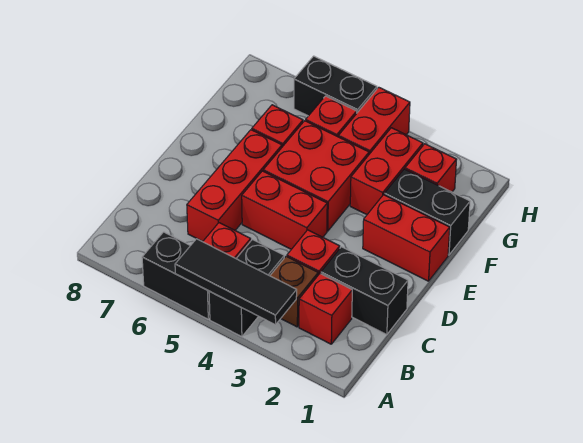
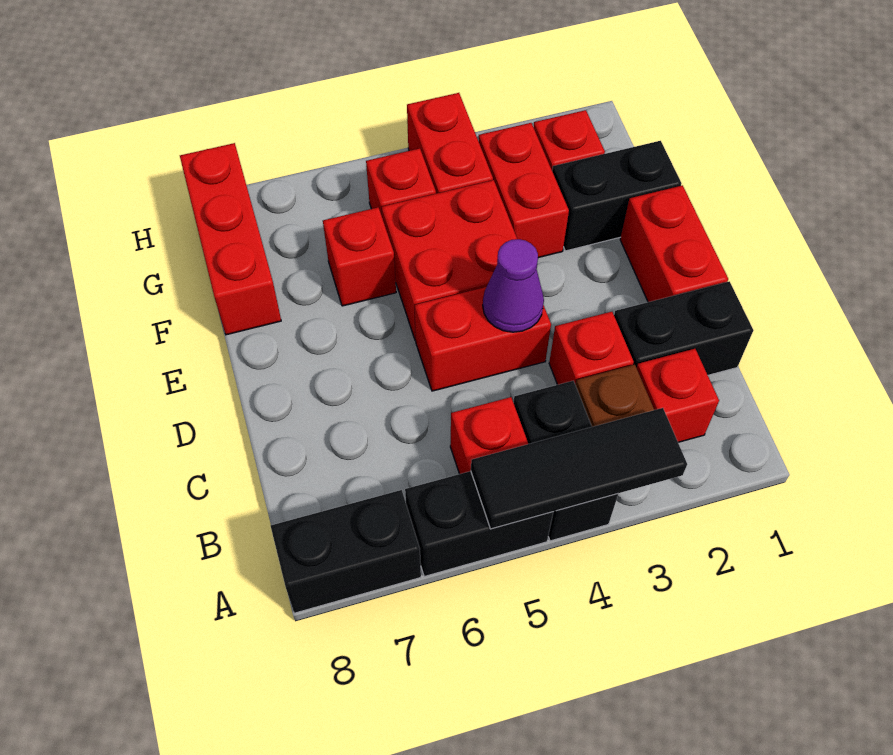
red brick C6:E6 level 1 -> red brick F8:H8 level 1
none -> purple cone D4 level 2
red brick E1:E2 level 1 -> red brick D1:E1 level 1
black brick H5:H6 level 1 -> black brick A7:A8 level 1

